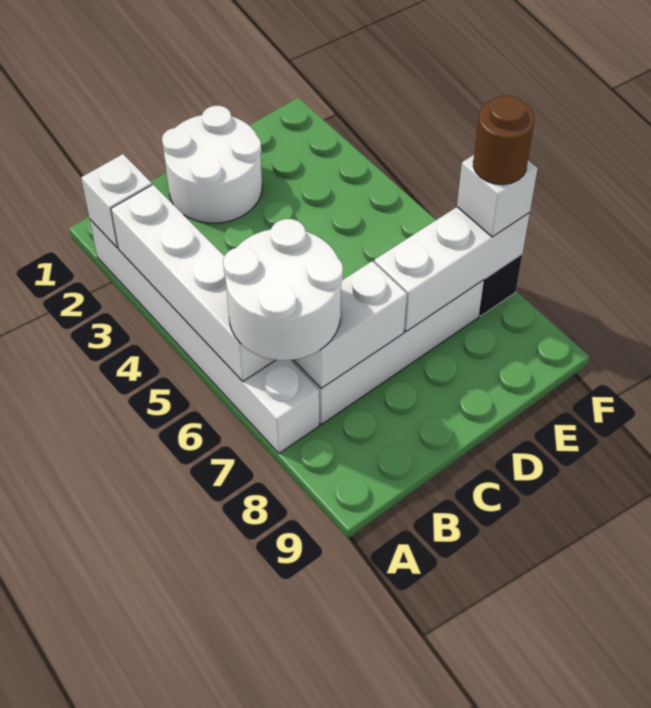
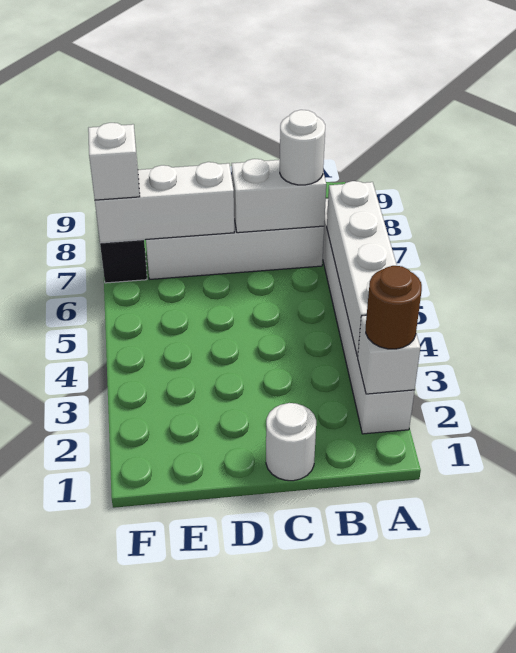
white round brick A6:B7 level 3 -> white round brick B7 level 3
white round brick C1:D2 level 1 -> white round brick C1 level 1
brown round brick F7 level 4 -> brown round brick A2 level 3

